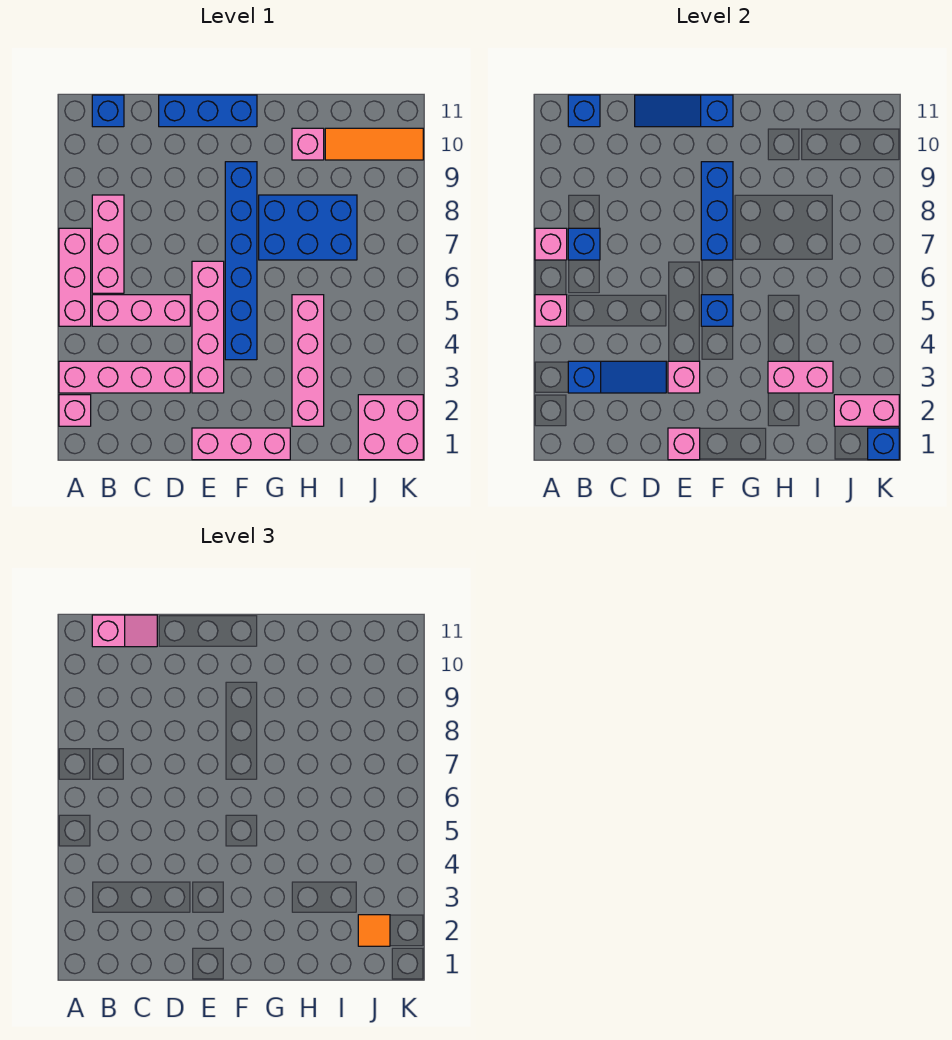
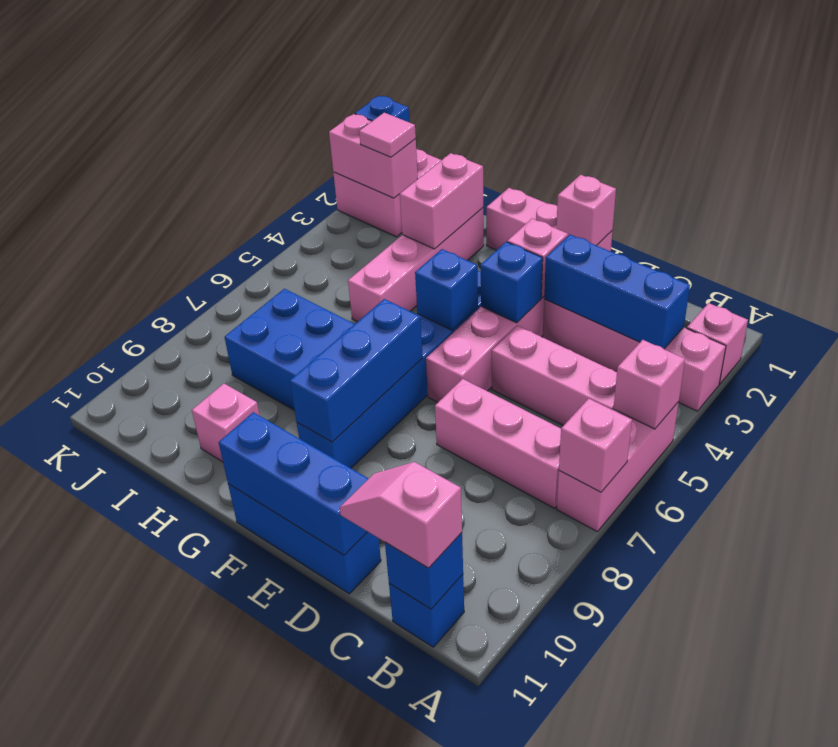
blue slope B3:D3 level 2 top B -> blue brick B3:D3 level 2
pink brick B6:B8 level 1 -> pink brick B7:D7 level 1
blue brick B7 level 2 -> blue brick E4 level 2
blue slope D11:F11 level 2 top F -> blue brick D11:F11 level 2
pink brick H3:I3 level 2 -> pink brick H2:H3 level 2
orange tile I10:K10 level 1 -> none
orange tile J2 level 3 -> pink tile J2 level 3

